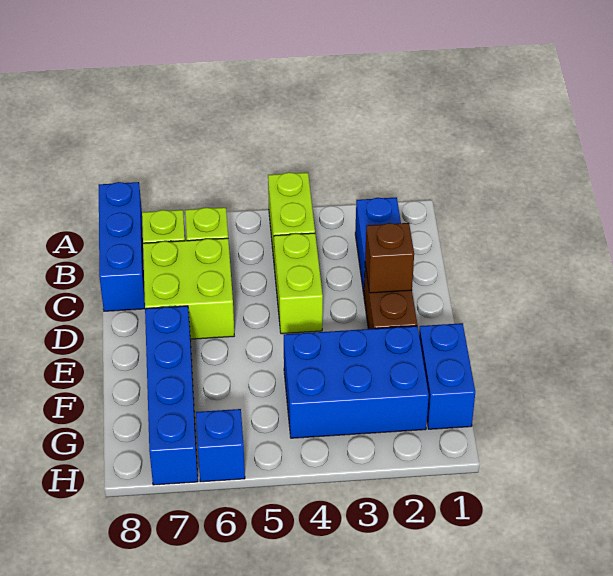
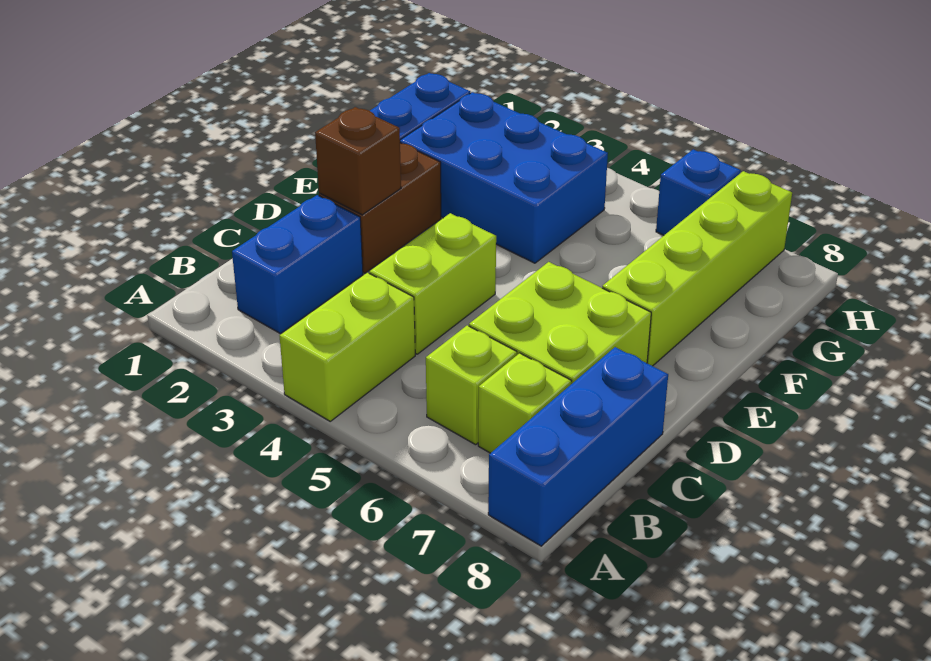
blue brick E7:H7 level 1 -> lime brick E7:H7 level 1

